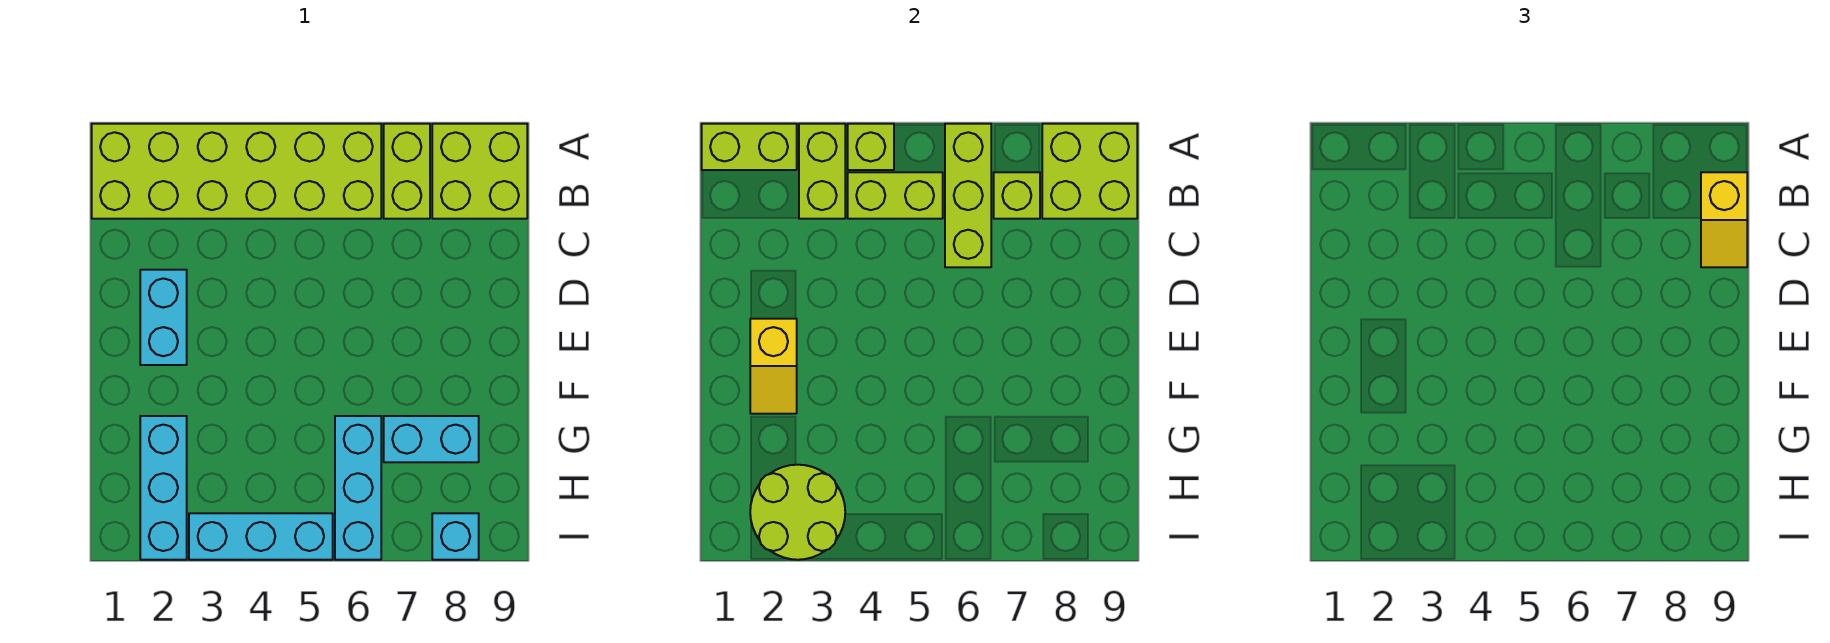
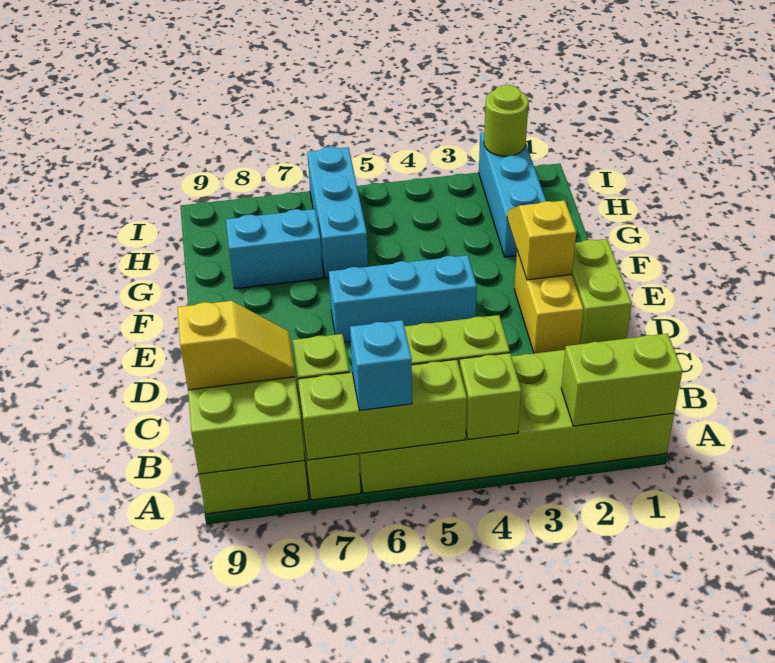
lime brick A3:B3 level 2 -> lime brick D1:E1 level 1
lime brick A6:C6 level 2 -> lime brick A5:A7 level 2
yellow slope B9:C9 level 3 top B -> yellow slope B8:B9 level 3 top 9
cyan brick D2:E2 level 1 -> yellow brick D2:E2 level 1
lime round brick H2:I3 level 2 -> lime round brick I2 level 2
cyan brick I3:I5 level 1 -> cyan brick E4:E6 level 1
cyan brick I8 level 1 -> cyan brick A6 level 3

